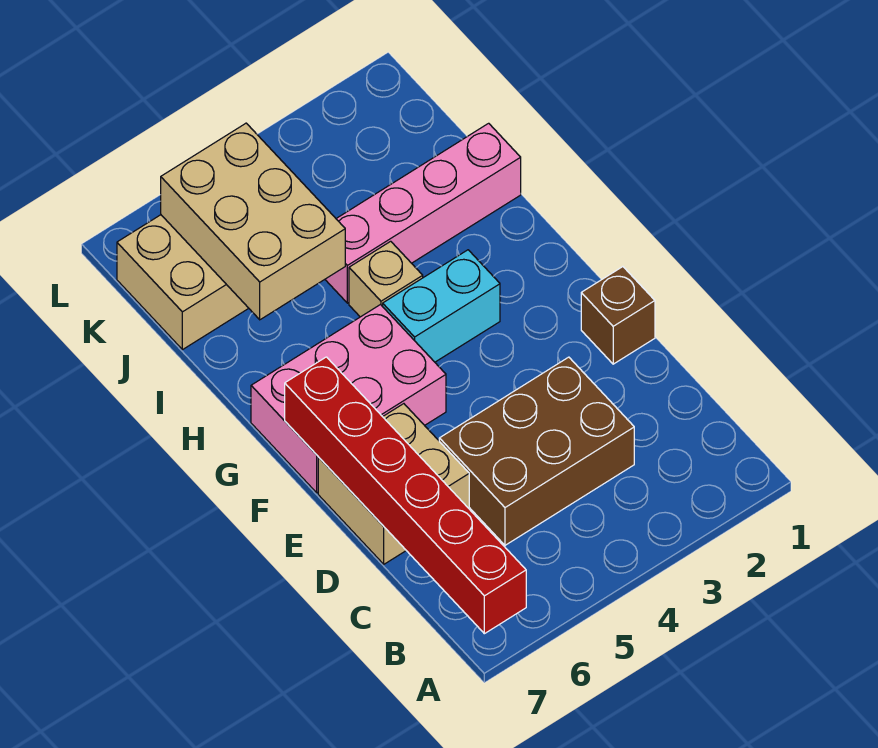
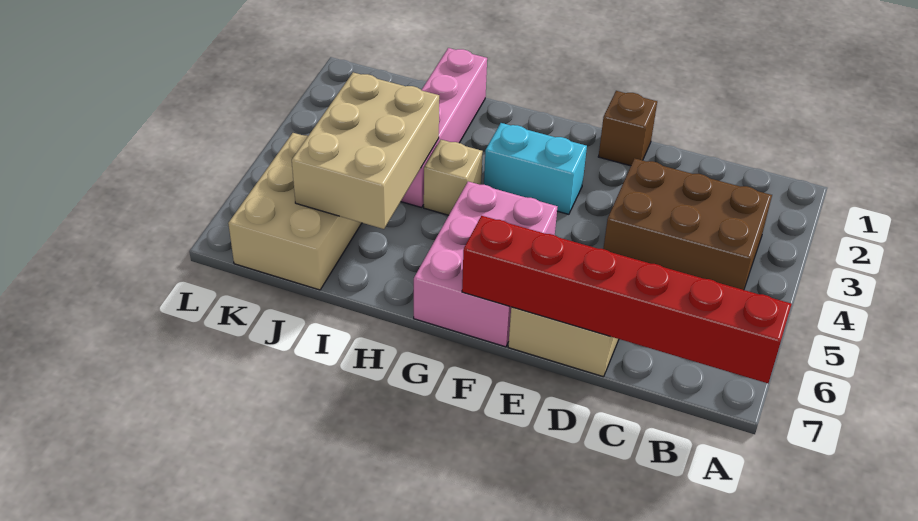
brown brick C3:D5 level 1 -> brown brick B3:D4 level 1
cyan brick G3:G4 level 1 -> cyan brick F3:G3 level 1
tan brick I5:K6 level 2 -> tan brick I4:J6 level 2

